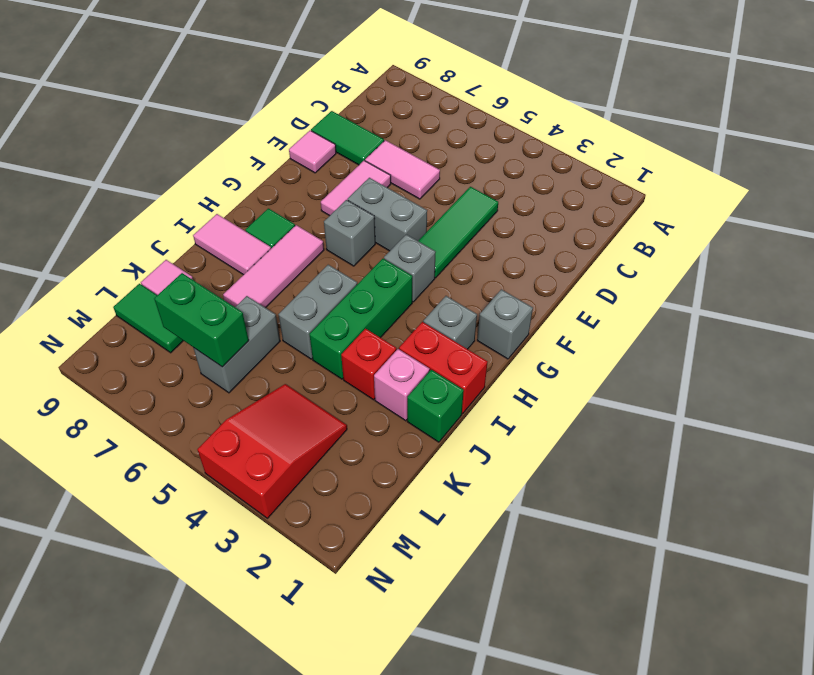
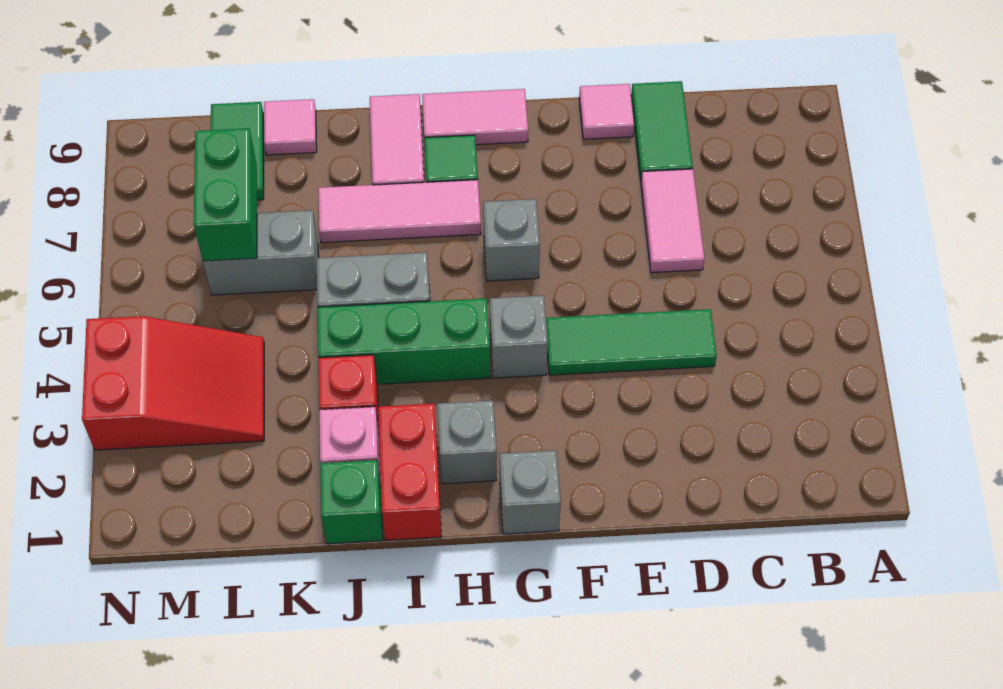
pink tile E7:F7 level 1 -> pink tile G9:H9 level 1
grey brick F5:F6 level 1 -> none

